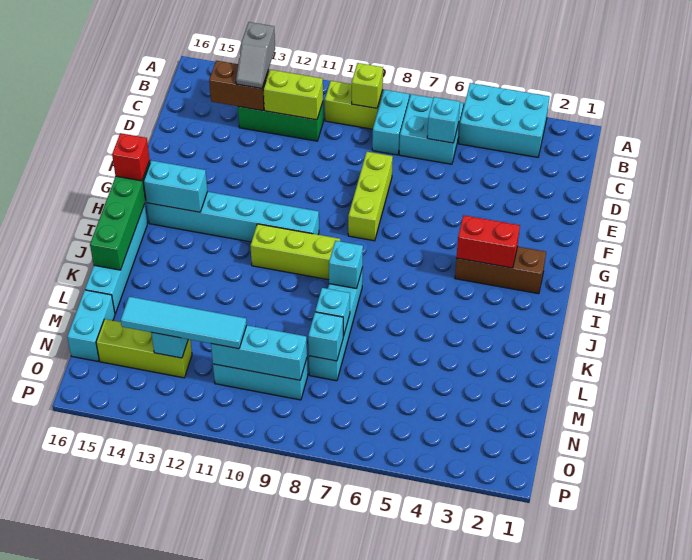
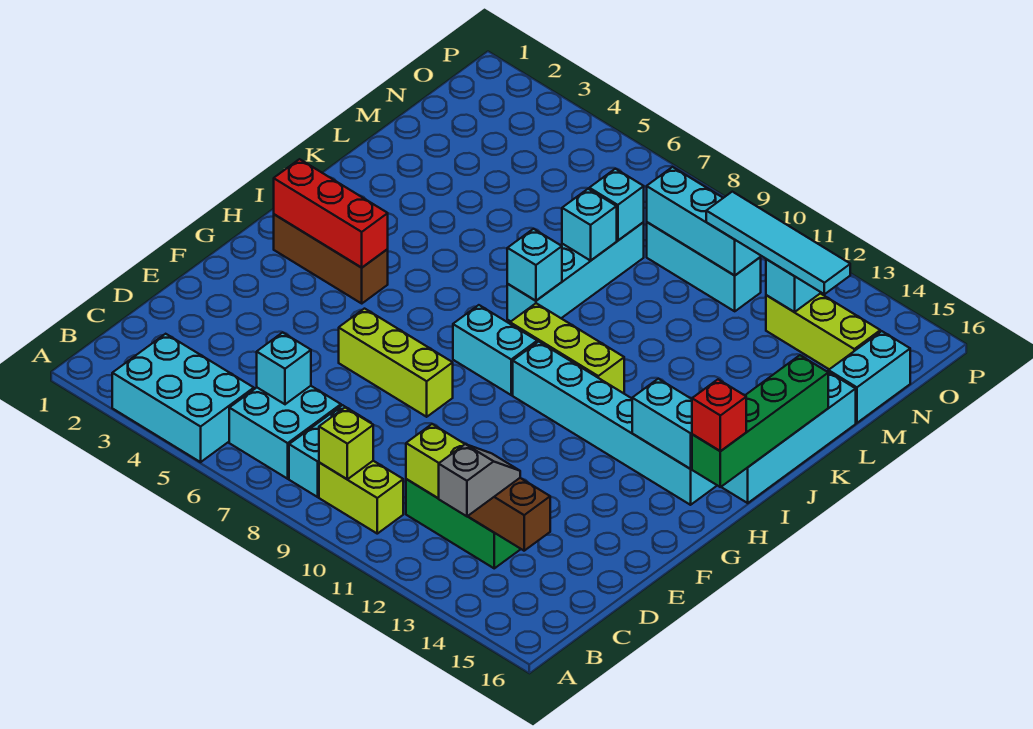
lime brick E8:G8 level 1 -> lime brick F6:F8 level 1
red brick H3:H4 level 2 -> red brick H2:H4 level 2
none -> cyan brick H8:H9 level 1

